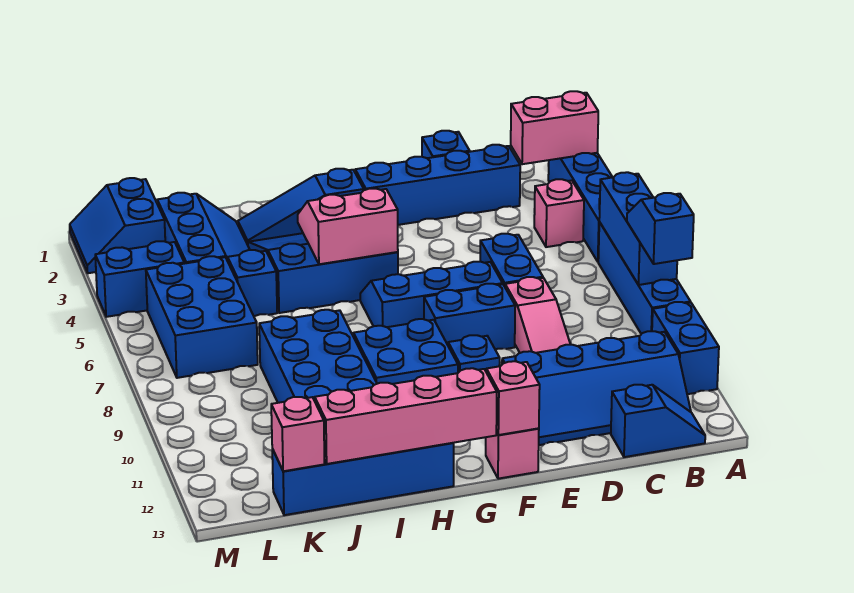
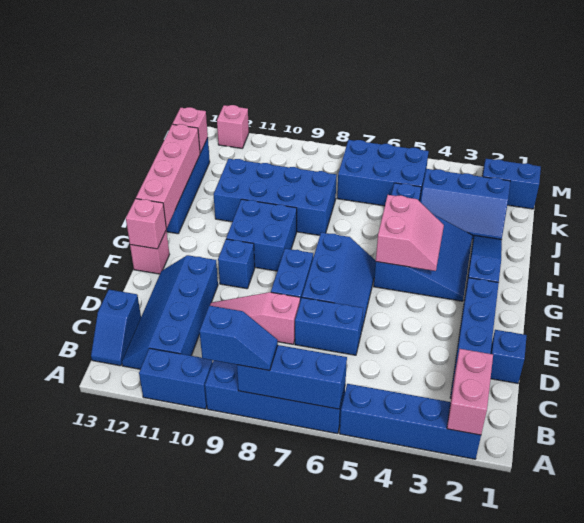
pink brick B4 level 1 -> pink brick M12 level 1
blue brick L4:M4 level 1 -> none

